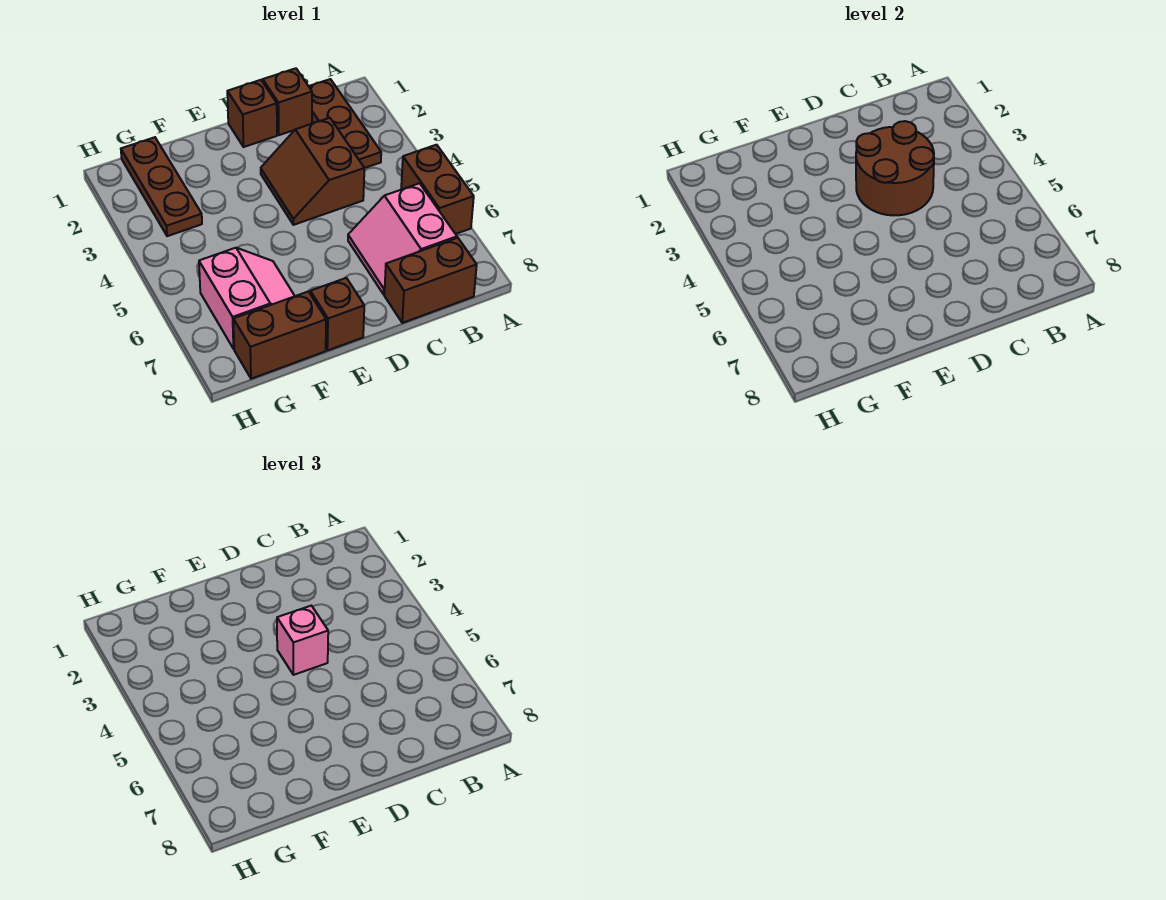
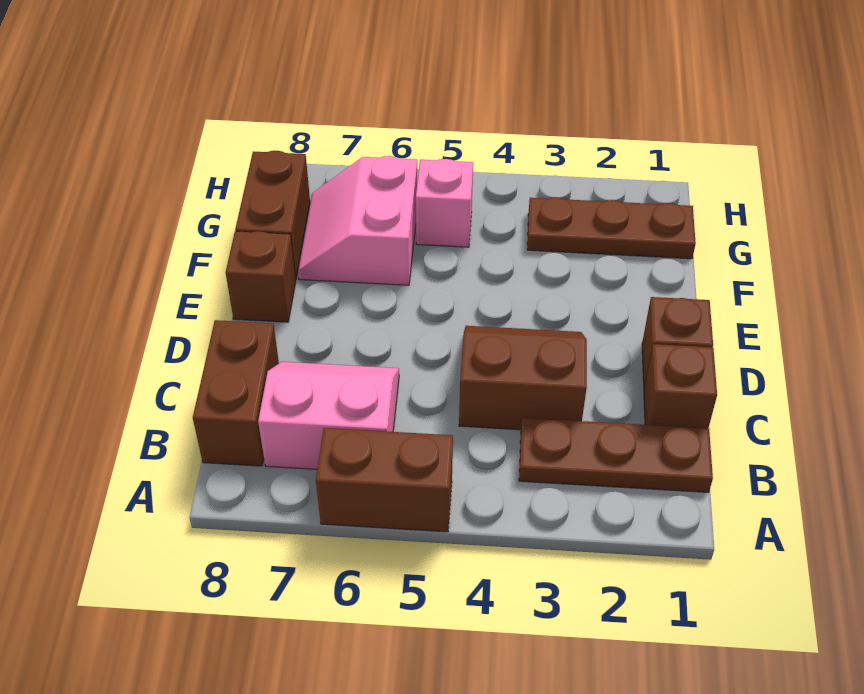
brown round brick C3:D4 level 2 -> none
pink brick D4 level 3 -> pink brick G5 level 1
pink slope F6:G7 level 1 top G -> pink slope F6:G7 level 1 top 6

